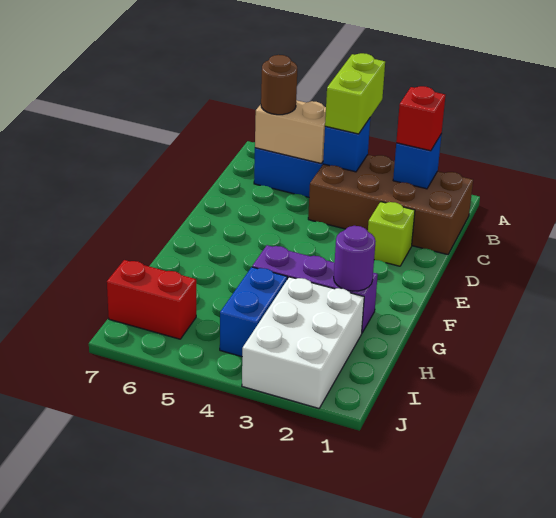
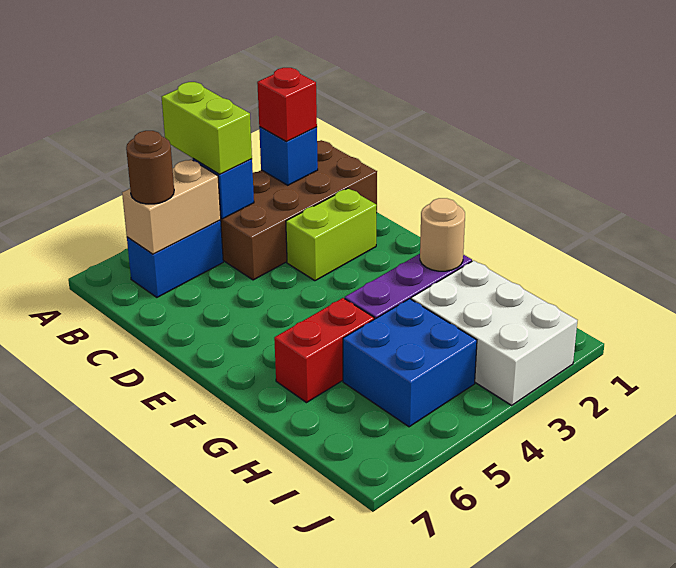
lime brick D2 level 1 -> lime brick D2:D3 level 1
purple round brick G2 level 2 -> tan round brick G2 level 2
blue brick H4:I4 level 1 -> blue brick H4:I5 level 1
red brick I6:I7 level 1 -> red brick G5:G6 level 1

